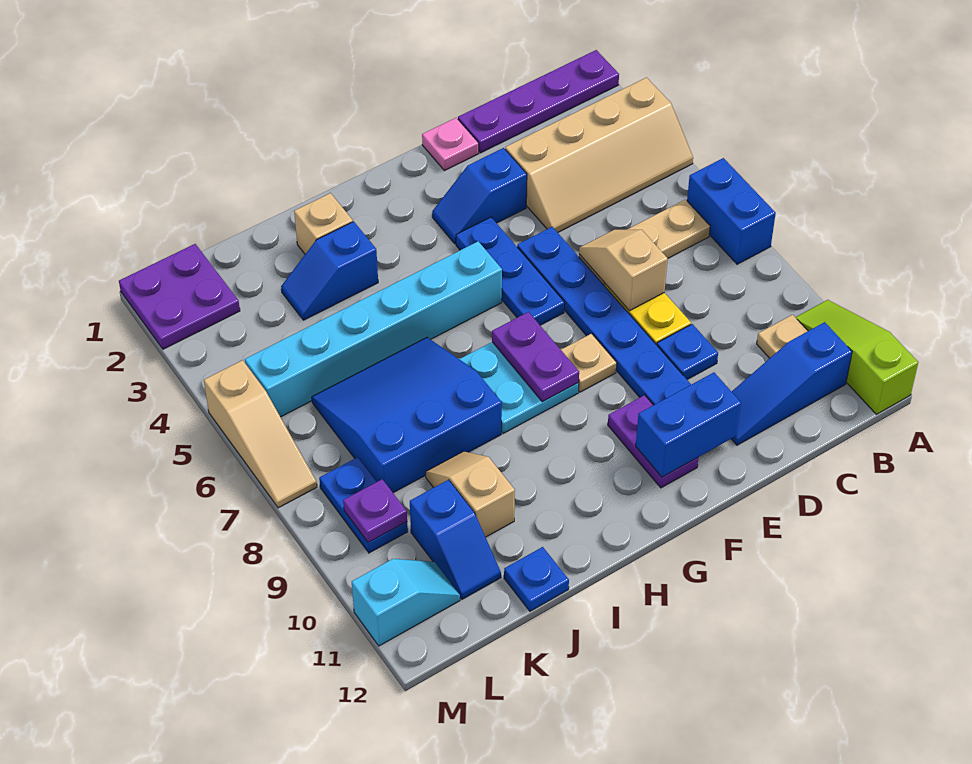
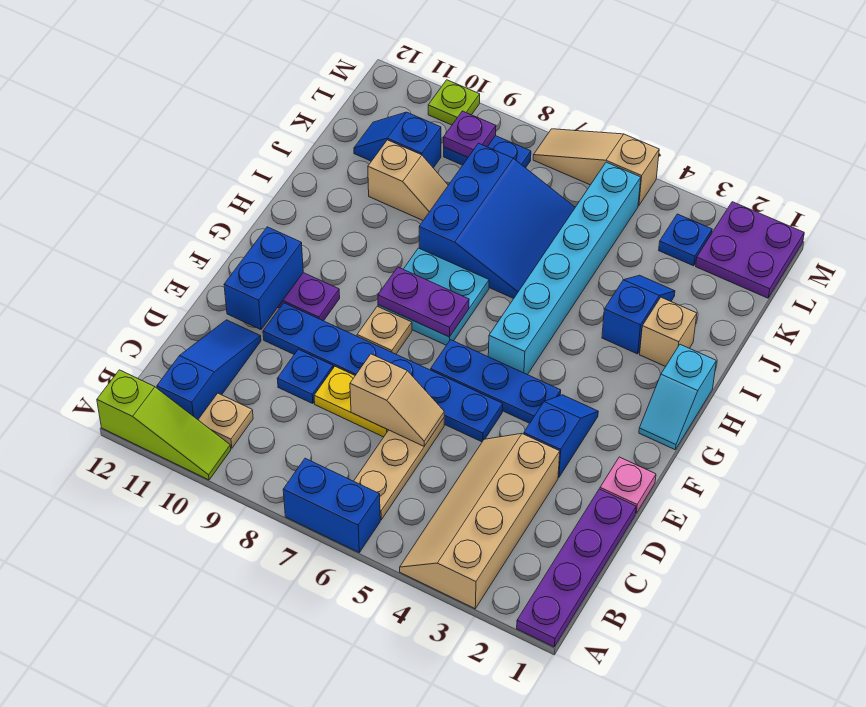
blue plate J12 level 1 -> blue plate L3 level 1
cyan slope L11:M11 level 1 top M -> cyan slope G1:H1 level 1 top H
none -> lime plate M10 level 1

